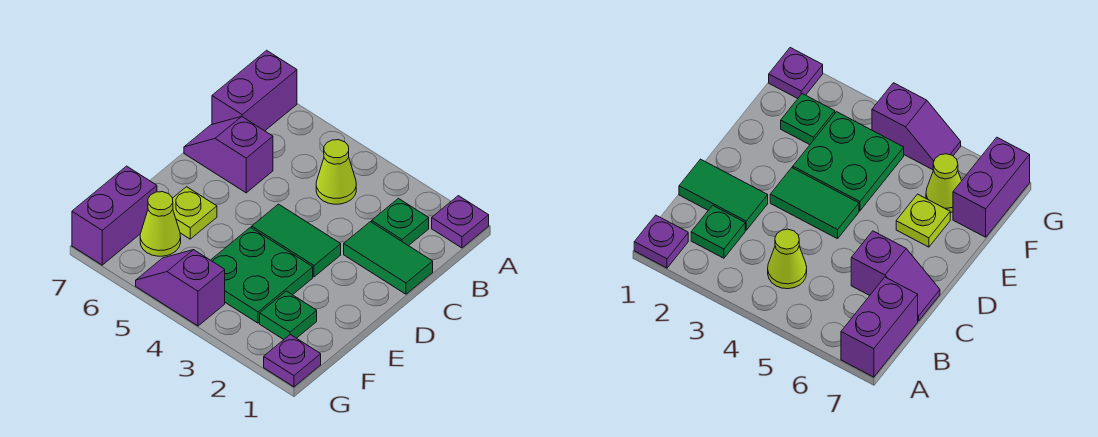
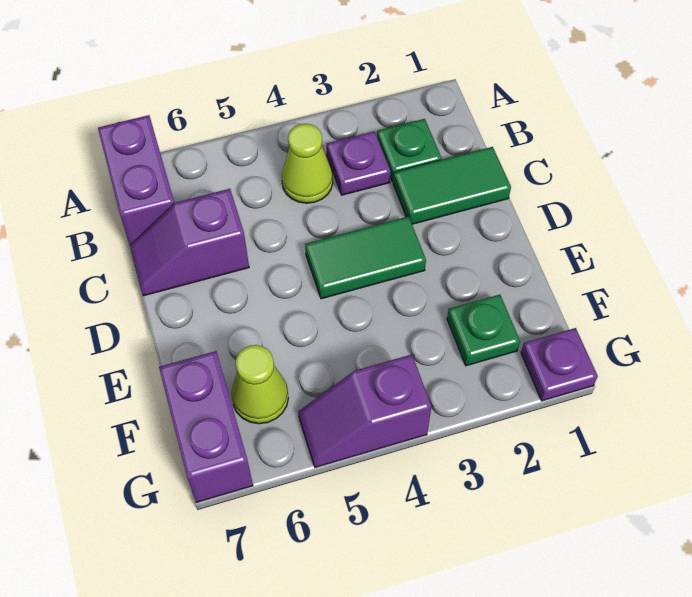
purple plate A1 level 1 -> purple plate B3 level 1
green plate E3:F4 level 1 -> none
lime plate E6 level 1 -> none

